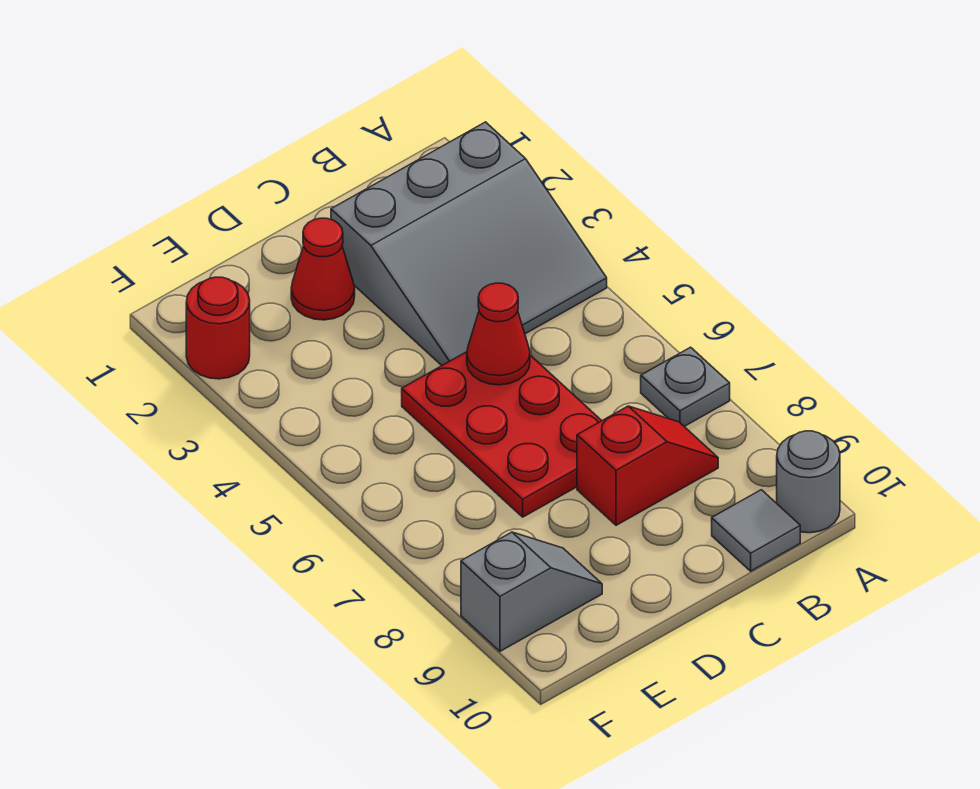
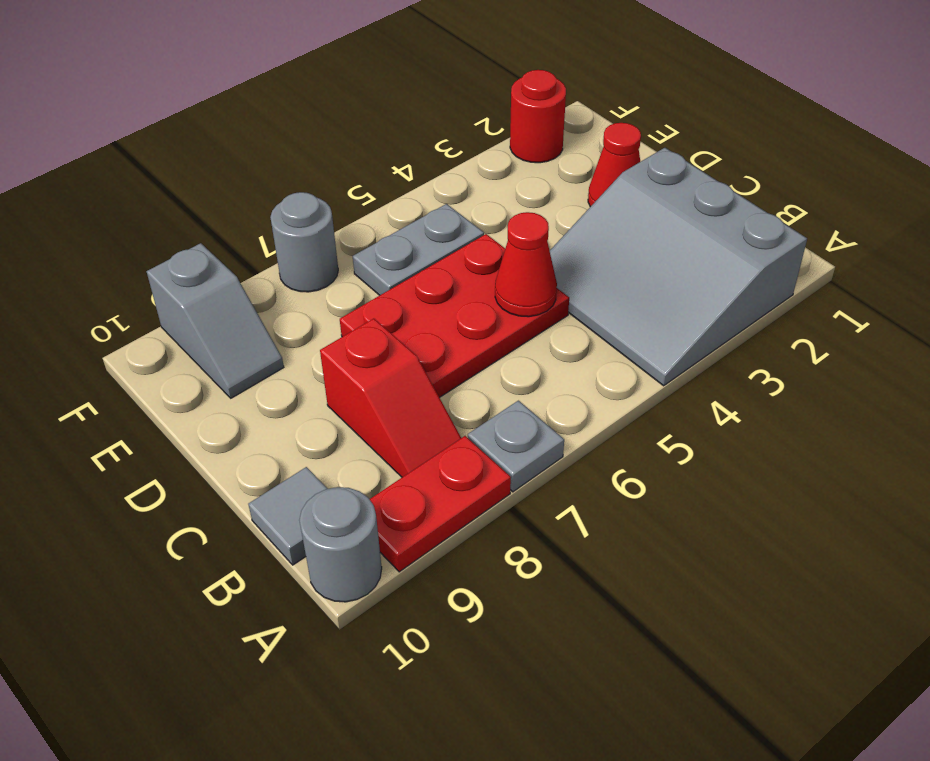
none -> red plate A8:A9 level 1
none -> grey plate E5:E6 level 1
none -> grey round brick F7 level 1

